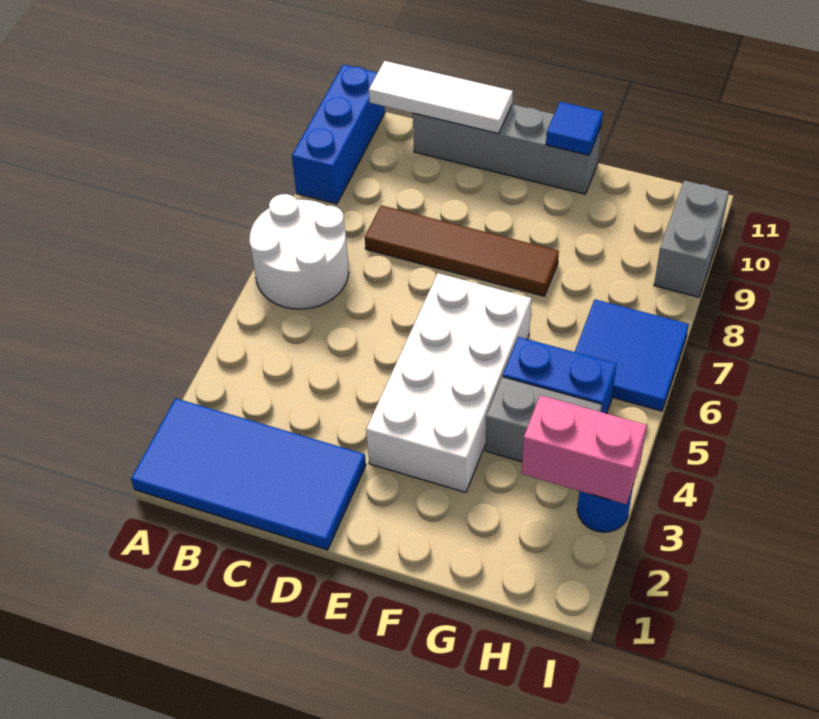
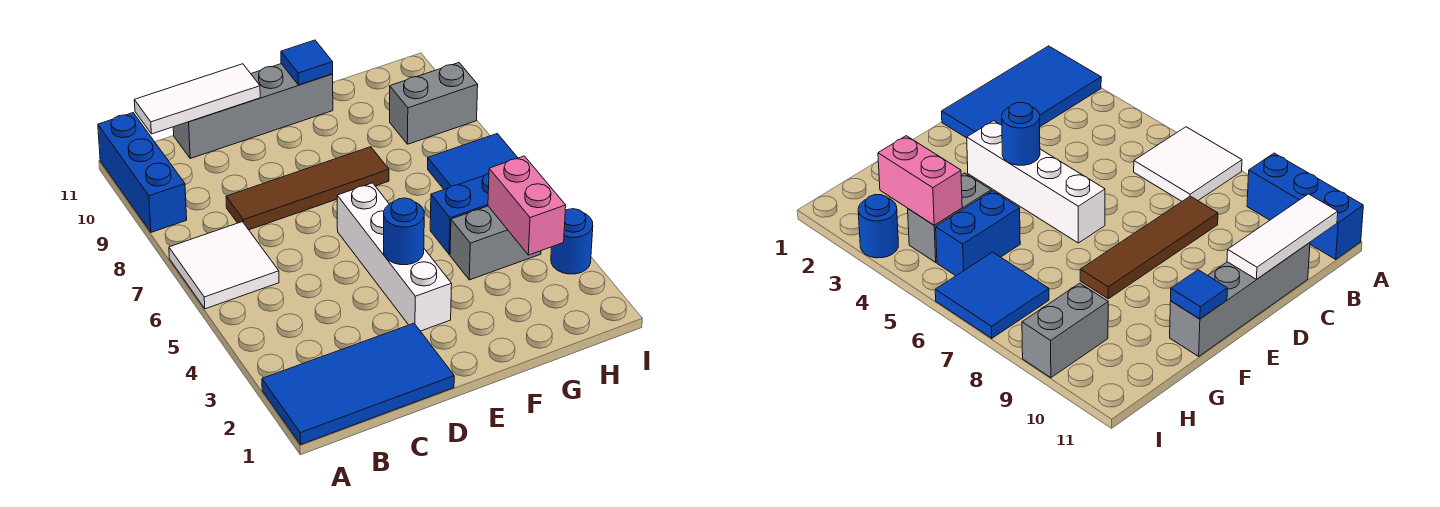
white round brick A6:B7 level 1 -> white tile A6:B7 level 1
white brick E3:F6 level 1 -> white brick E3:E6 level 1
none -> blue round brick E4 level 2
pink brick H3:I3 level 2 -> pink brick H3:H4 level 2
grey brick I9:I10 level 1 -> grey brick H9:I9 level 1

